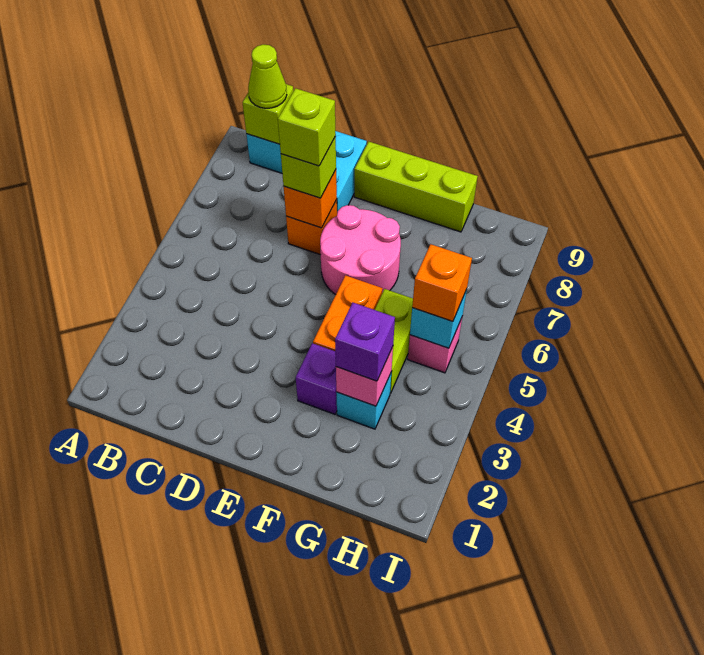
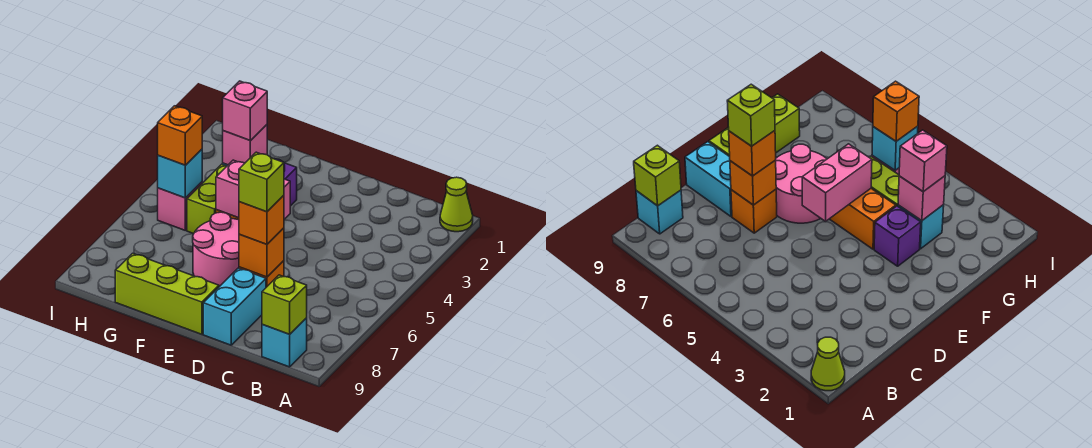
lime cone B9 level 3 -> lime cone A1 level 1
lime brick D7 level 3 -> orange brick D7 level 3
none -> pink brick E5:F5 level 2
purple brick G3 level 3 -> pink brick G3 level 3

